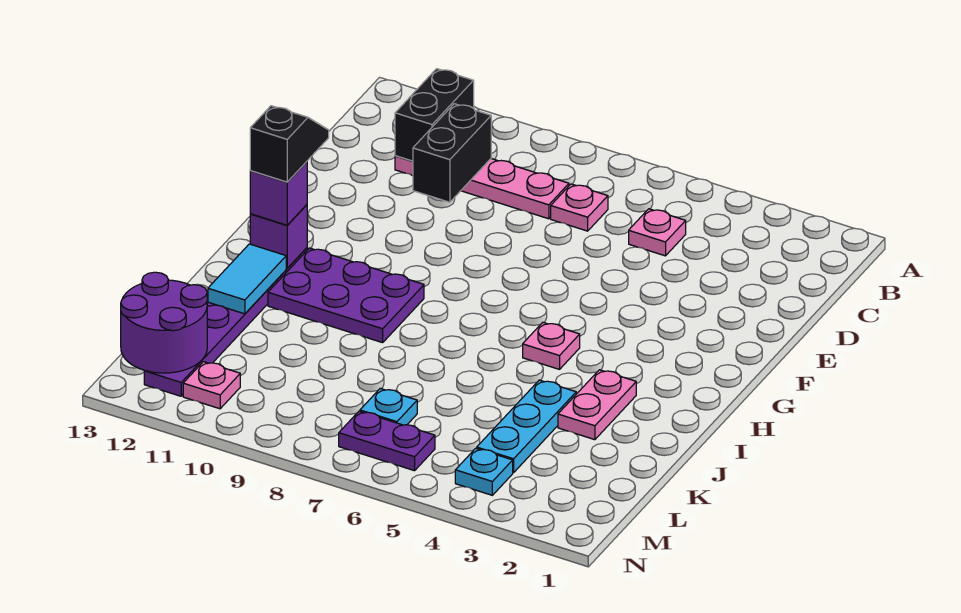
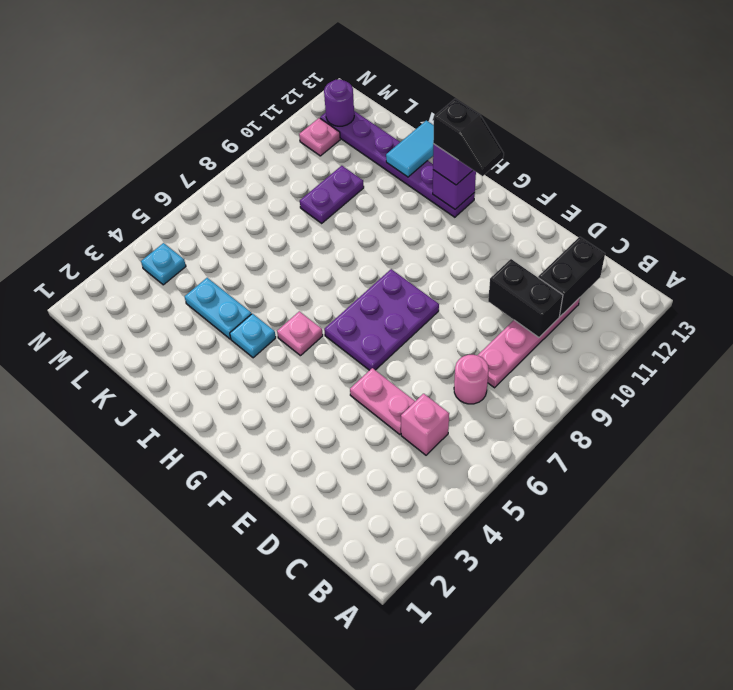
black brick B11:C11 level 2 -> black brick C11:C12 level 2
pink plate C5 level 1 -> pink brick C5 level 1
pink plate C7 level 1 -> pink round brick C7 level 1
purple plate H9:I11 level 1 -> purple plate F6:G8 level 1
pink plate I3:J3 level 1 -> pink plate D5:E5 level 1
cyan tile I12:J12 level 2 -> cyan tile J12:J13 level 2
cyan plate J4:L4 level 1 -> cyan plate J4:K4 level 1
cyan plate L7 level 1 -> cyan plate I4 level 1
purple round brick L12:M13 level 2 -> purple round brick M12 level 2
purple plate M6:M7 level 1 -> purple plate K9:K10 level 1

